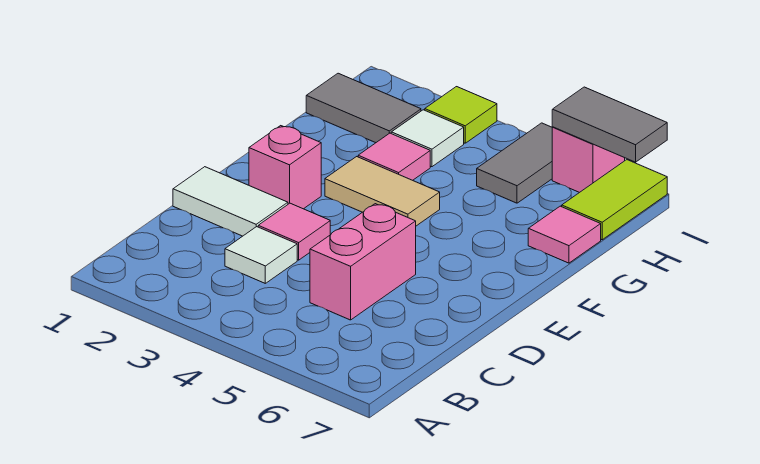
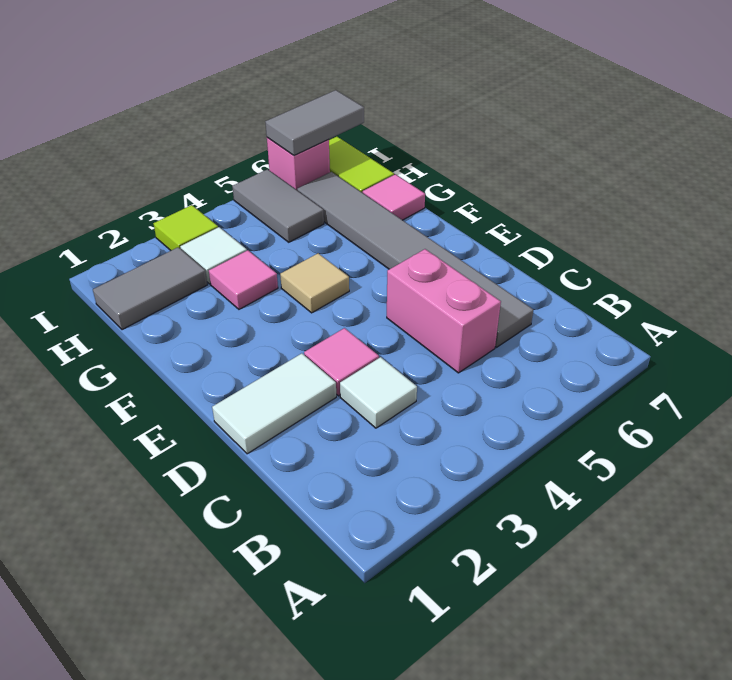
none -> grey tile C6:H6 level 1
pink brick E2 level 1 -> none
tan tile F3:F4 level 1 -> tan tile F4 level 1

